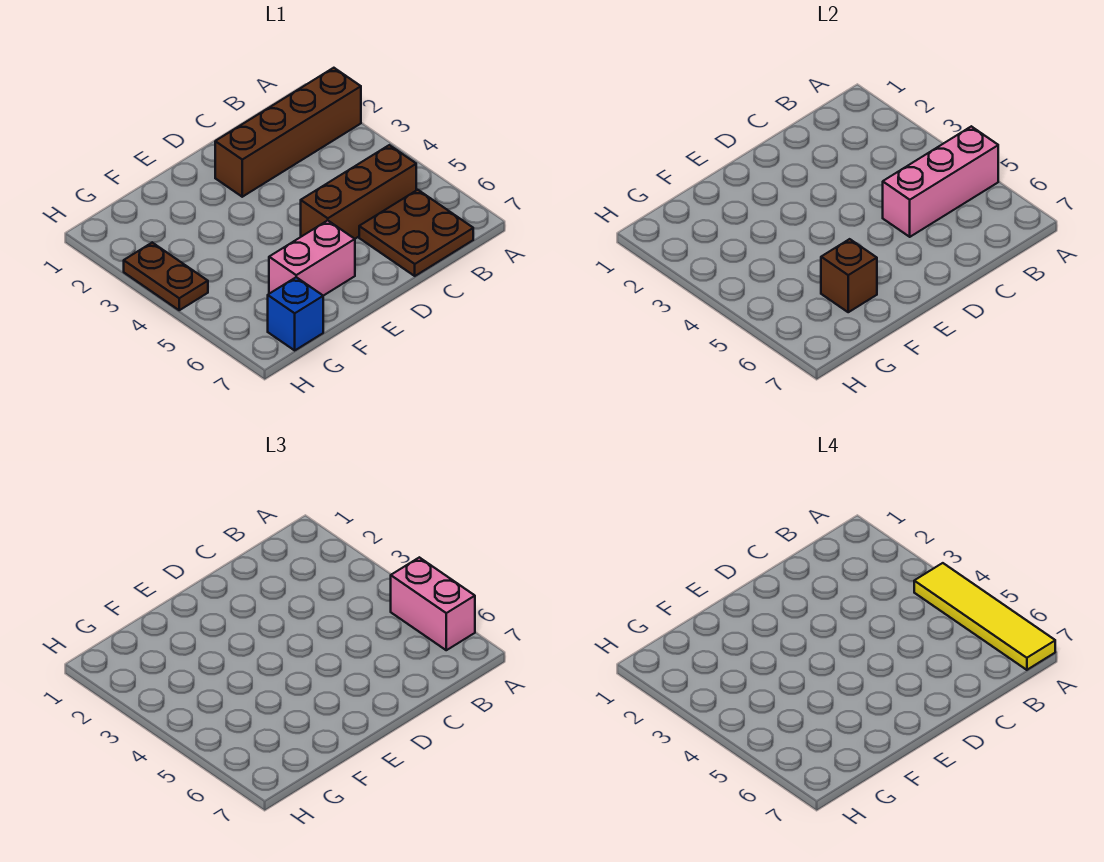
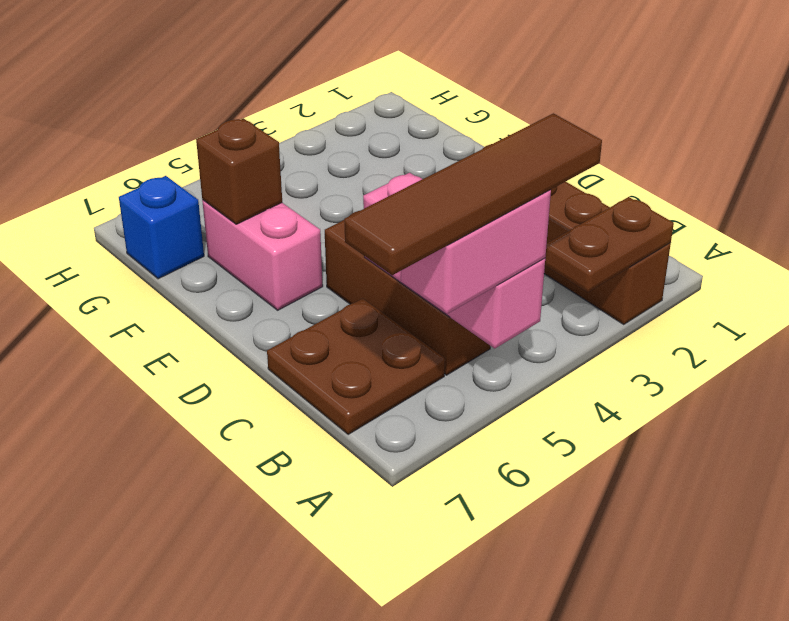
yellow tile A4:A7 level 4 -> brown tile A4:A7 level 4
brown plate H3:H4 level 1 -> brown plate A2:A3 level 2

